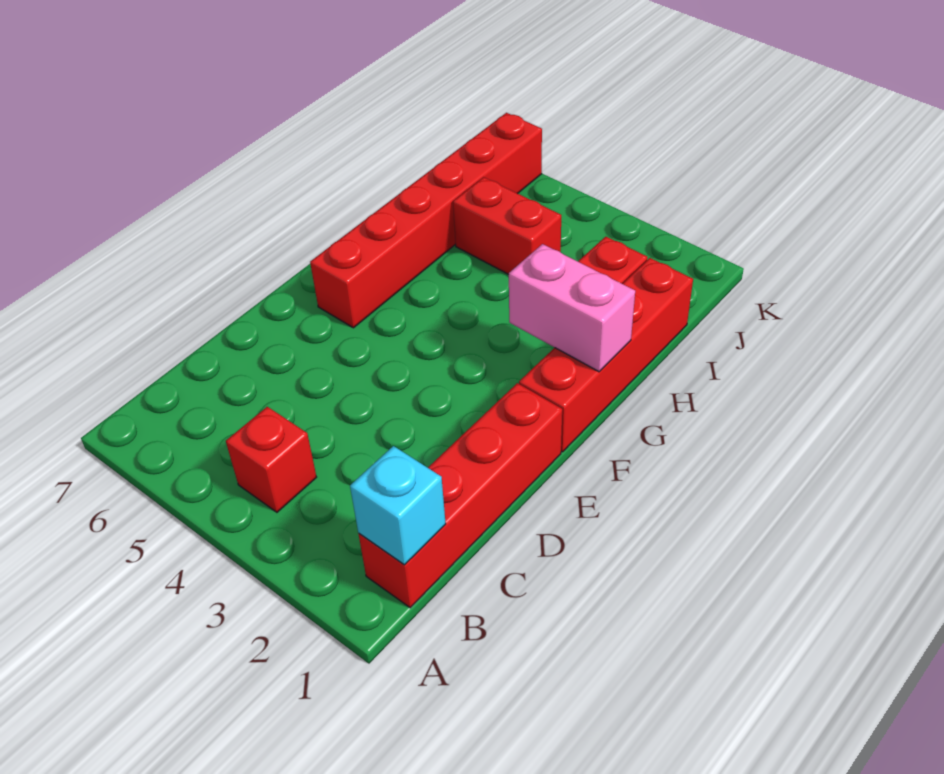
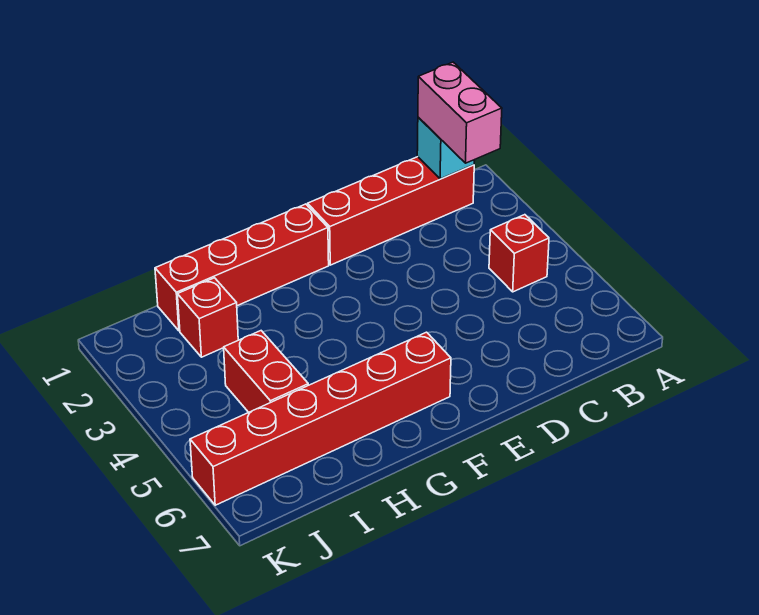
pink brick G1:G2 level 2 -> pink brick B1:B2 level 3

